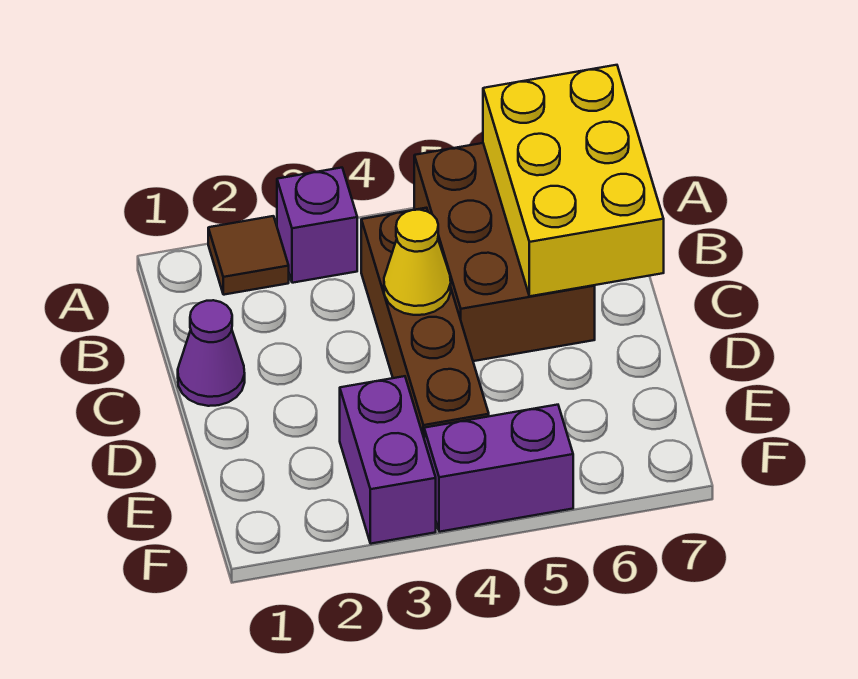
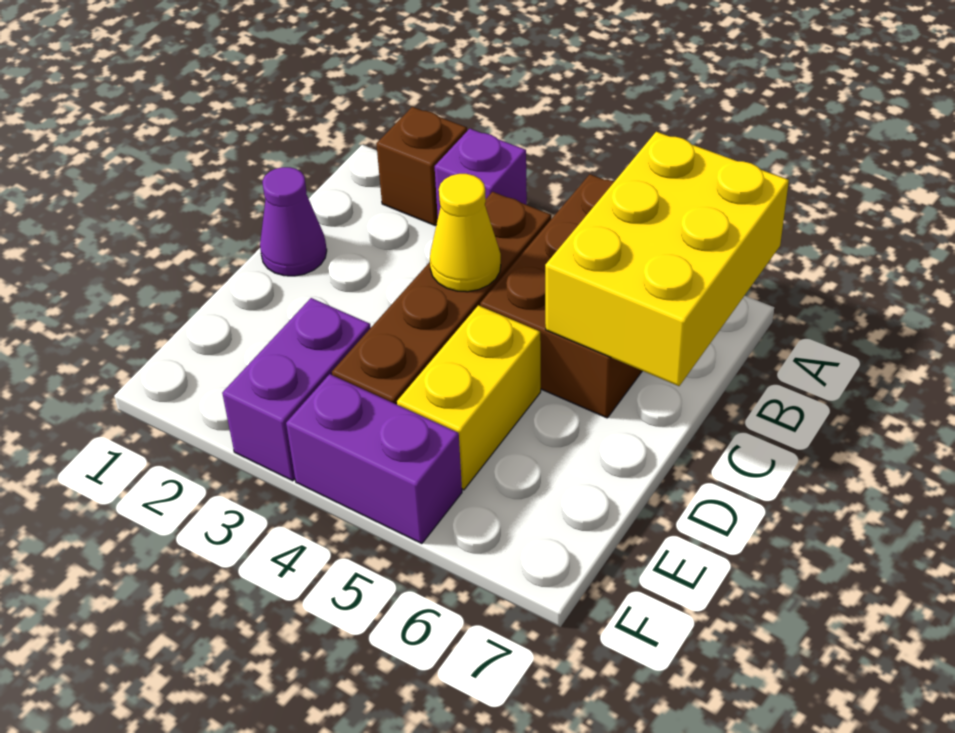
brown tile A2 level 1 -> brown brick A2 level 1
none -> yellow brick D5:E5 level 1

